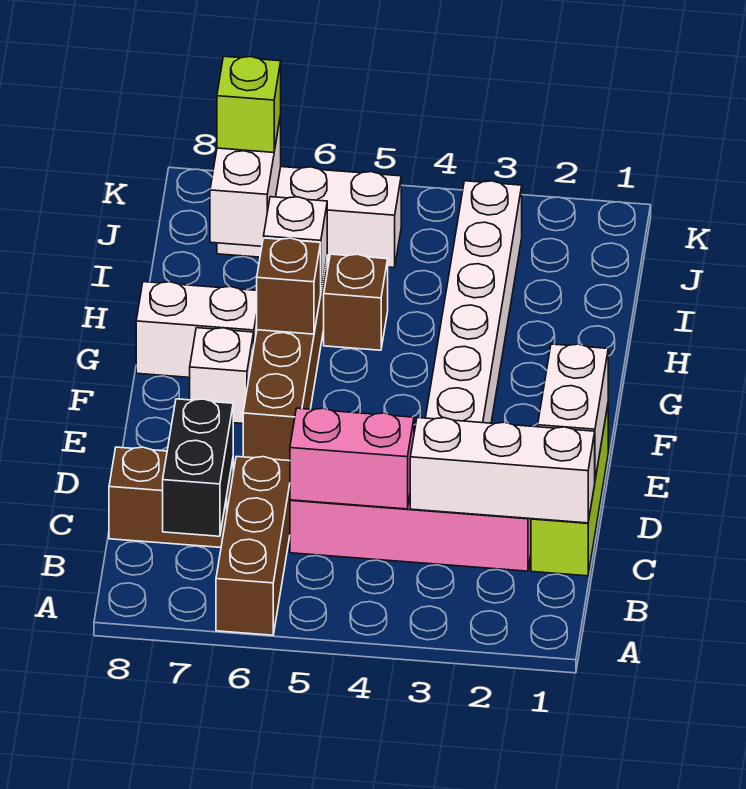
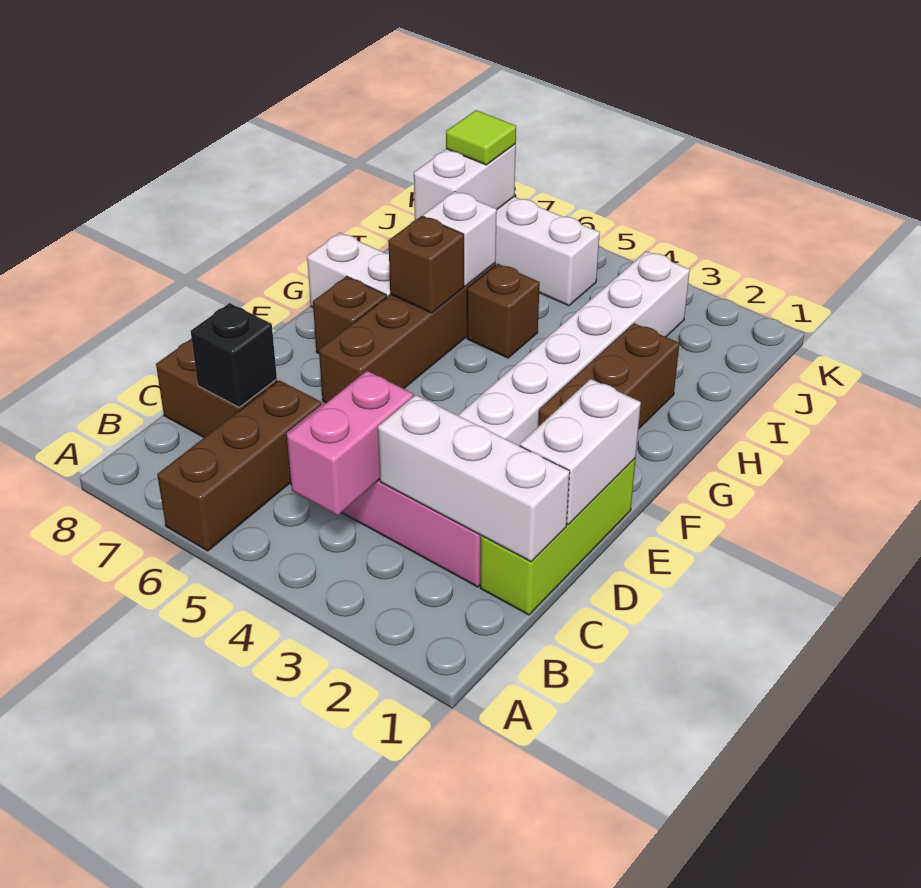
black brick B7:C7 level 2 -> black brick C7 level 2
pink brick C4:C5 level 2 -> pink brick B4:C4 level 2
none -> brown brick F2:H2 level 1
white brick F7 level 1 -> brown brick F7 level 1
lime brick J7 level 3 -> lime tile J7 level 3

